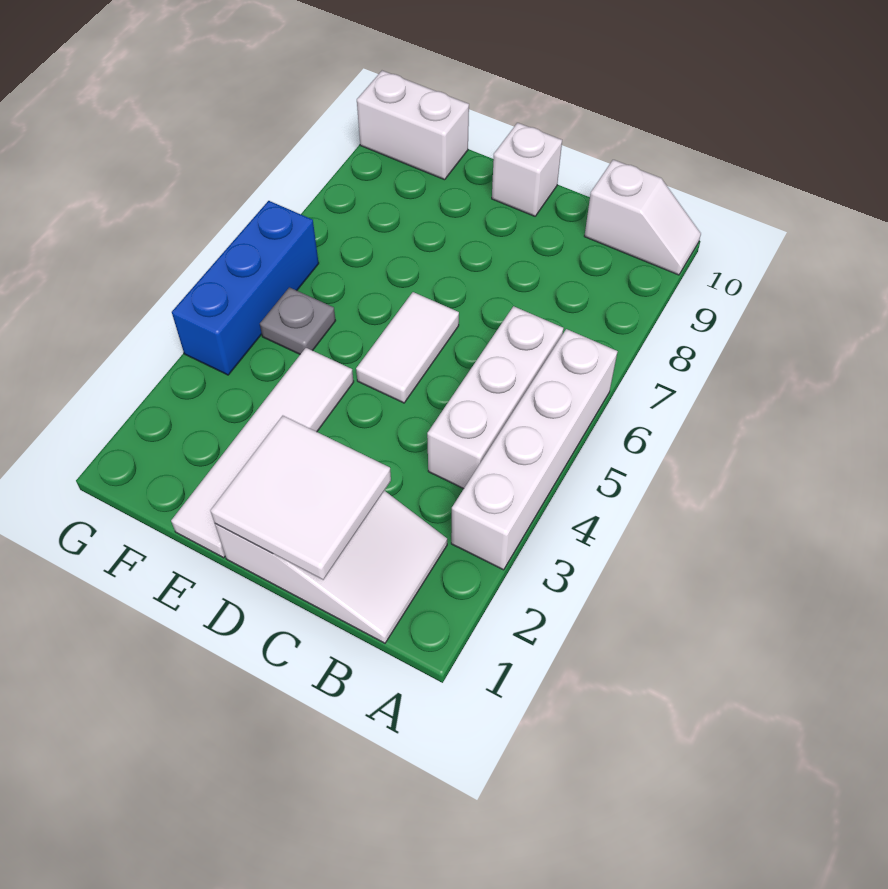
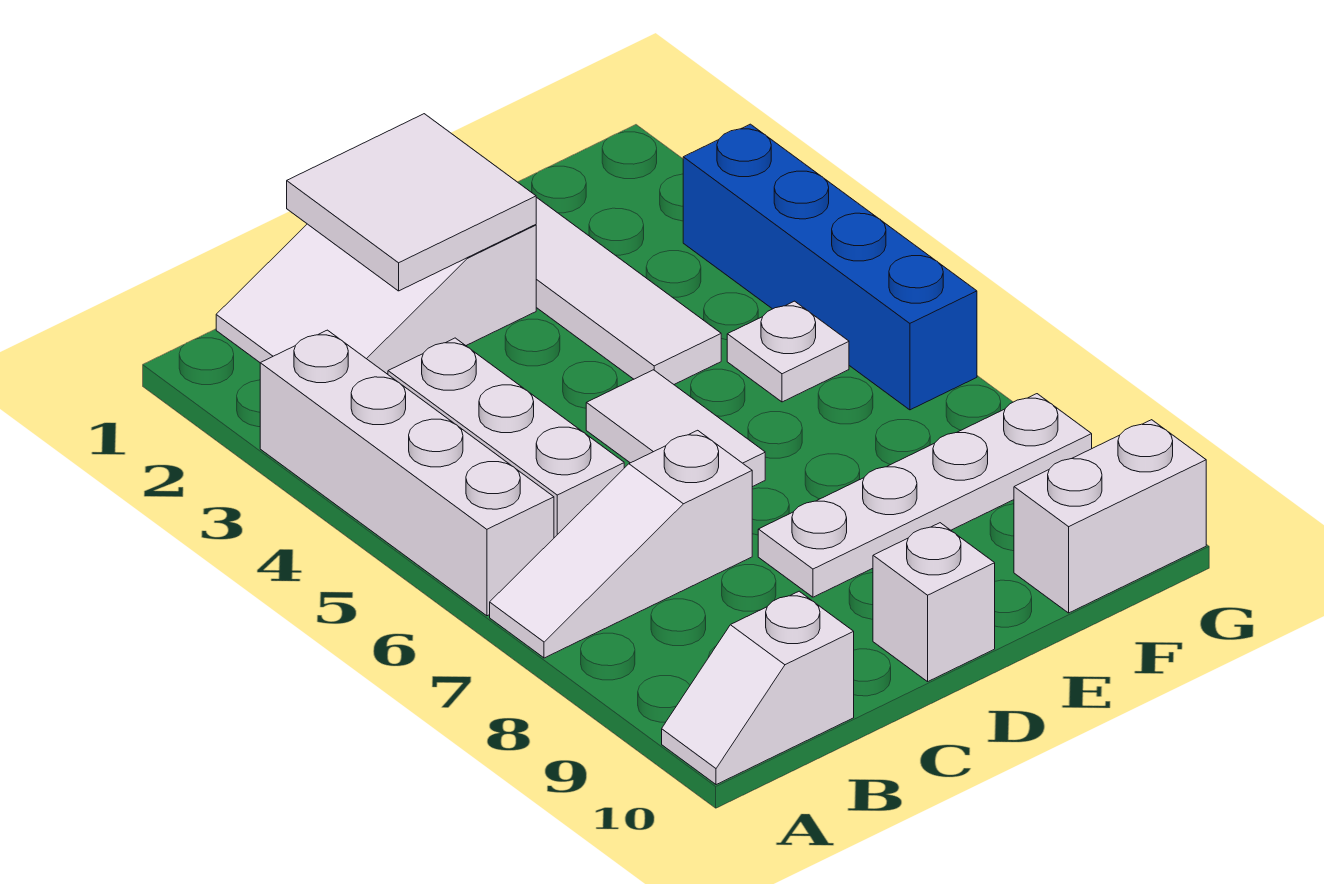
none -> white slope A7:C7 level 1 top C
none -> white plate D8:G8 level 1
grey plate F5 level 1 -> white plate F5 level 1
blue brick G4:G6 level 1 -> blue brick G3:G6 level 1

